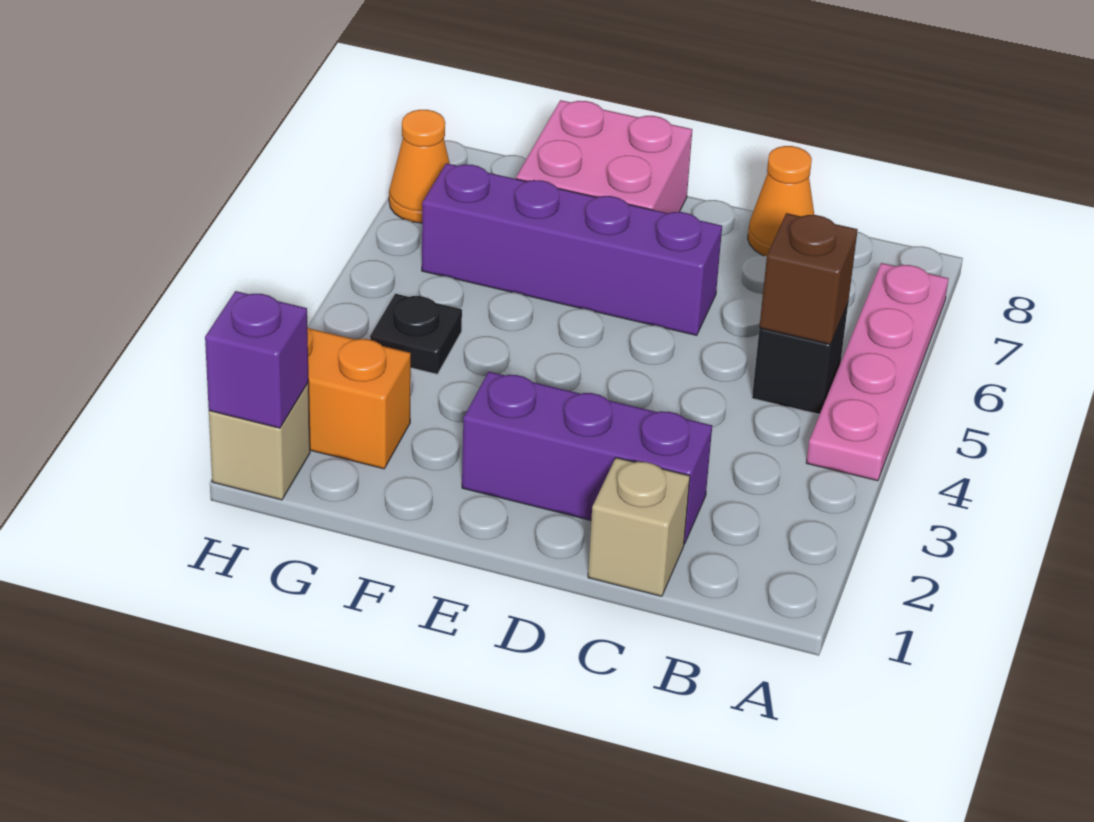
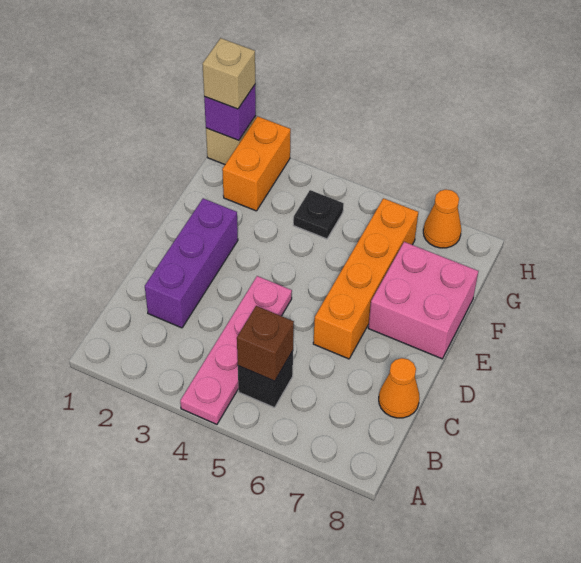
pink plate A4:A7 level 1 -> pink plate A4:D4 level 1
tan brick C1 level 1 -> tan brick H1 level 3
purple brick D6:G6 level 1 -> orange brick D6:G6 level 1

